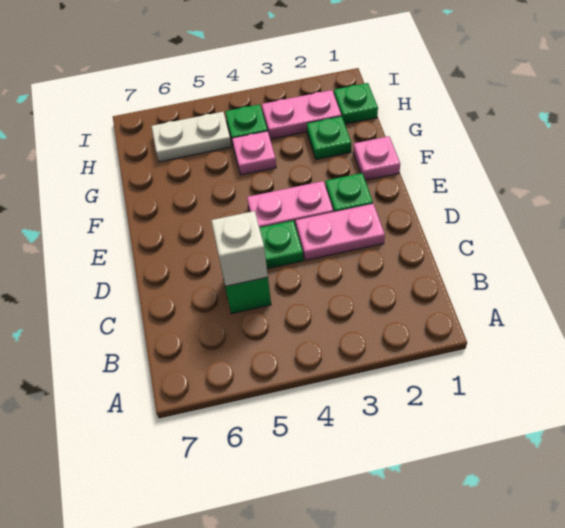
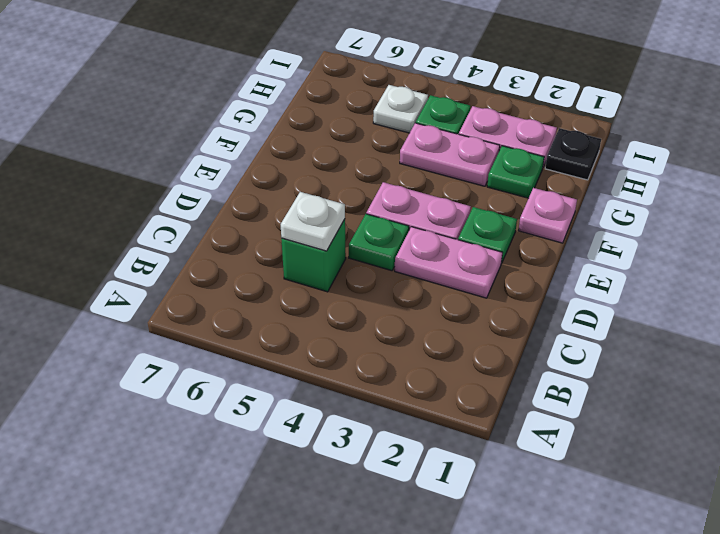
white brick C5 level 2 -> white plate C5 level 2
pink plate G4 level 1 -> pink plate G3:G4 level 1
green plate H1 level 1 -> black plate H1 level 1
white plate H5:H6 level 1 -> white plate H5 level 1

